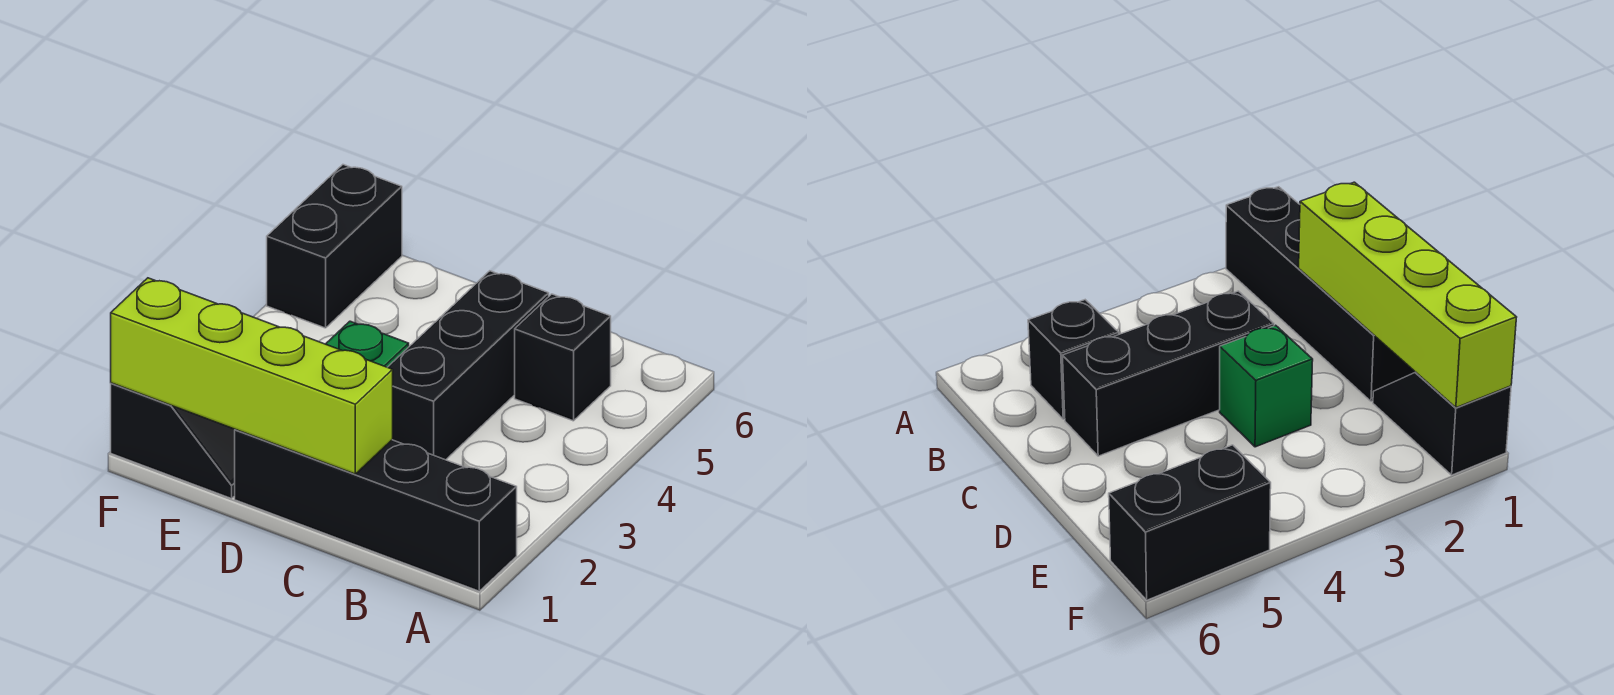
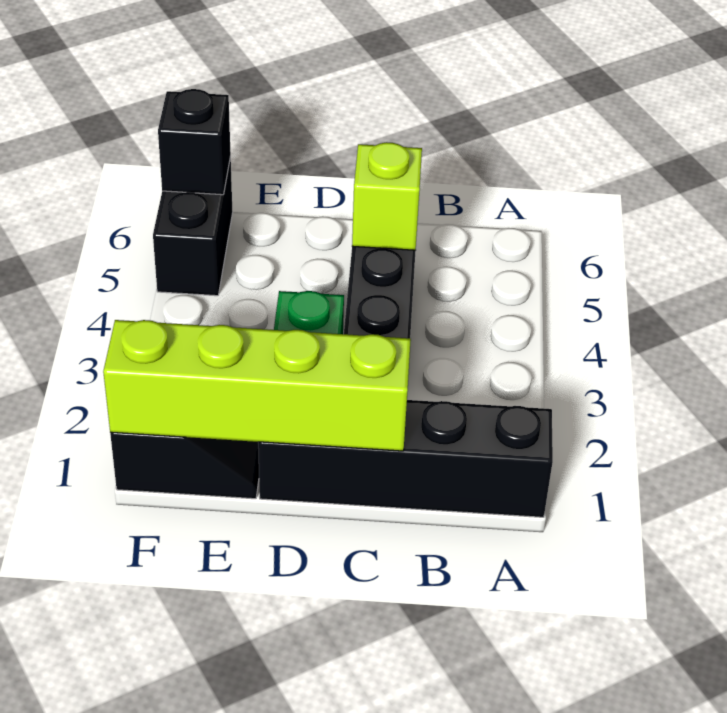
black brick B5 level 1 -> black brick F6 level 2
none -> lime brick C5 level 2

